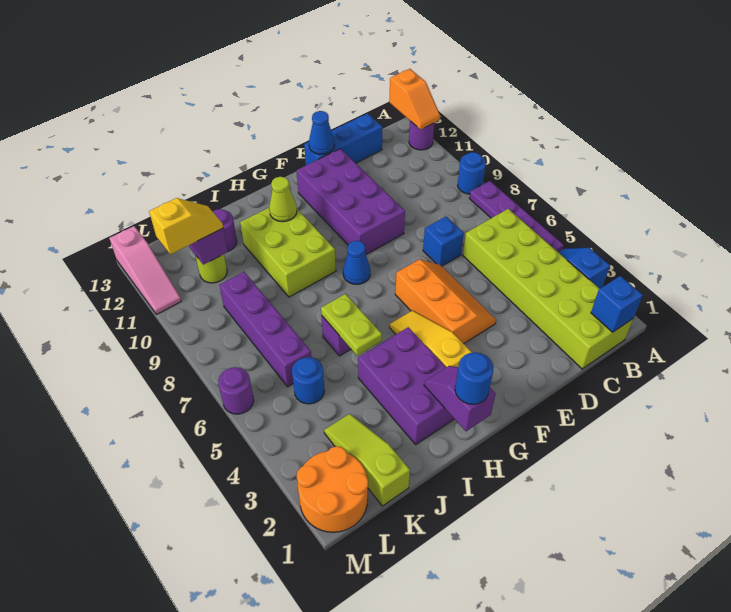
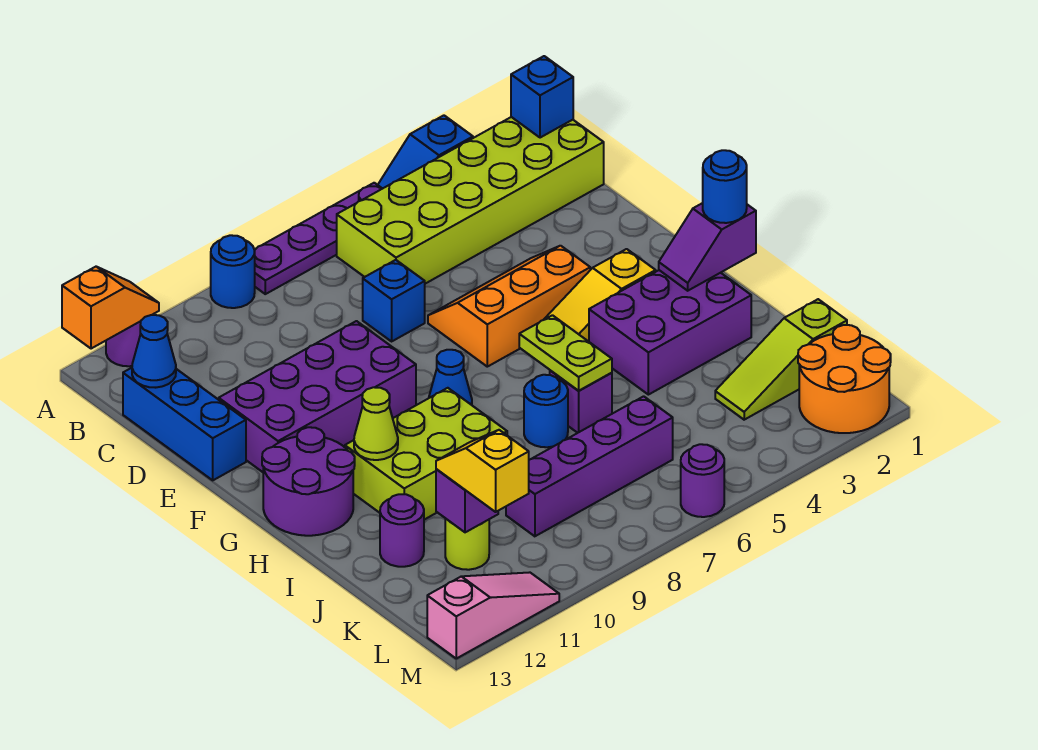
blue cone E13 level 2 -> blue cone C13 level 2
none -> purple round brick G12:H13 level 1
lime plate I5:I6 level 2 -> lime plate H6:I6 level 2
blue round brick K5 level 1 -> blue round brick I7 level 1

